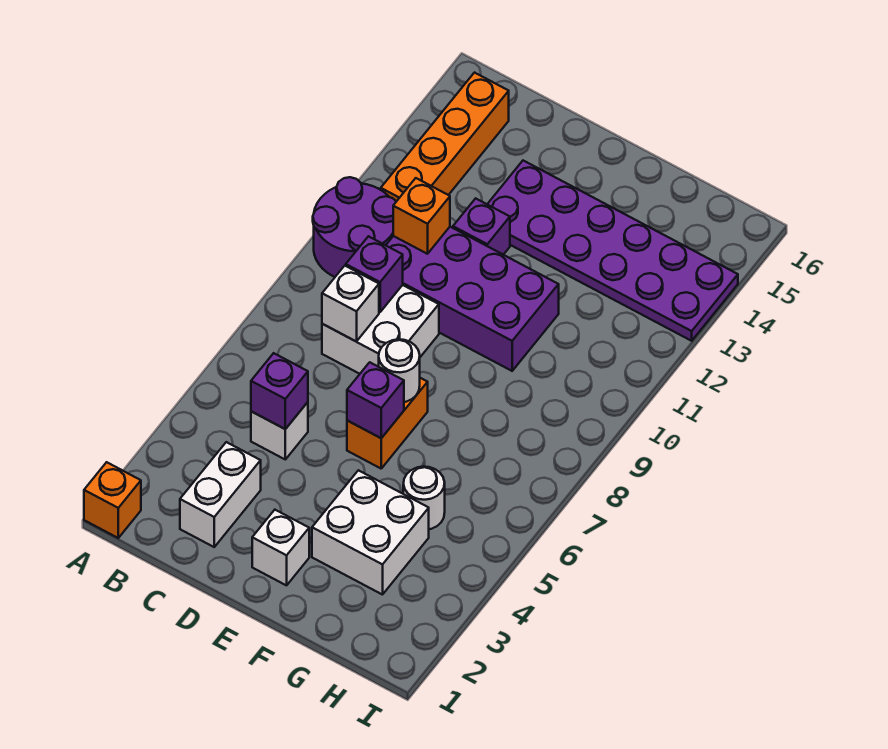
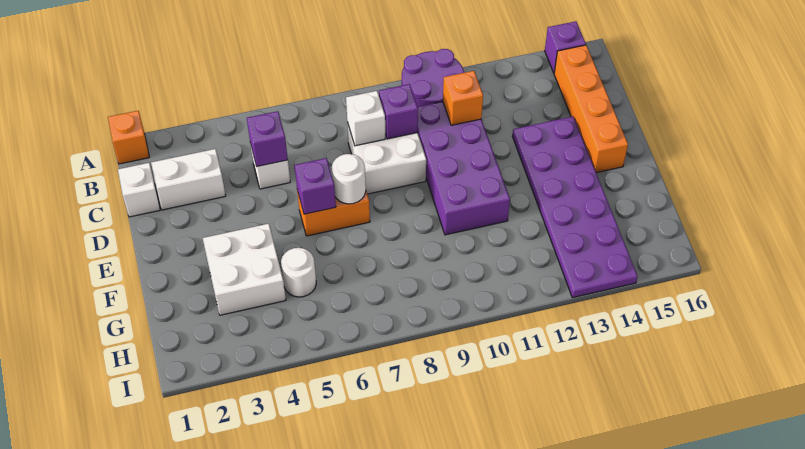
orange brick B12:B15 level 1 -> orange brick B15:E15 level 1
purple brick D12 level 1 -> purple brick A15 level 1
white brick E2 level 1 -> white brick C1 level 1

